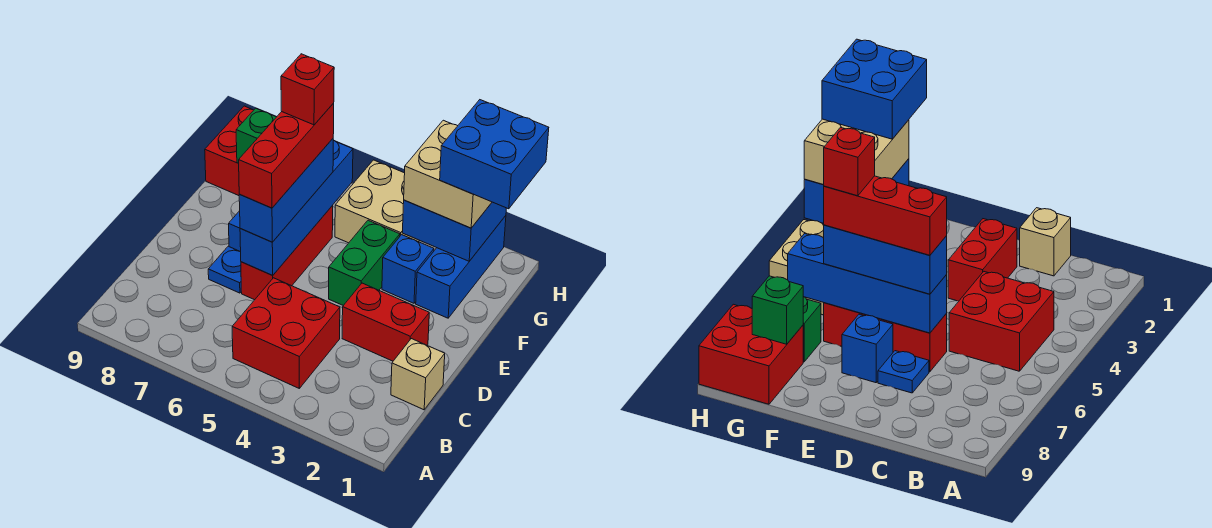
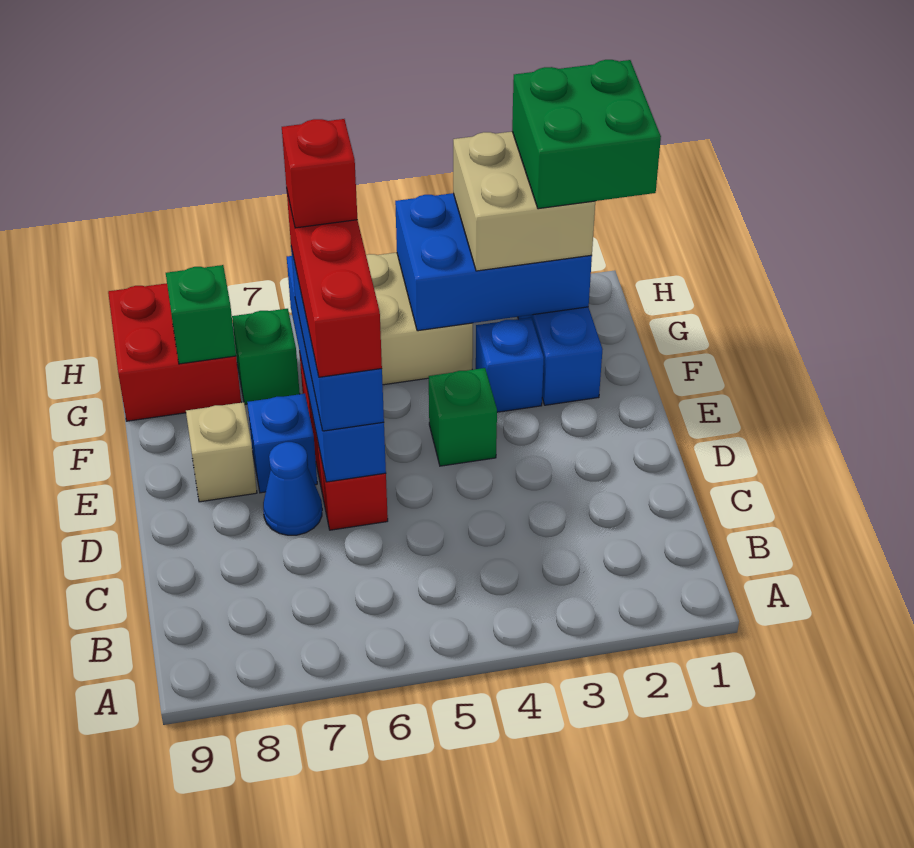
red brick B4:C5 level 1 -> none
tan brick C1 level 1 -> tan brick E8 level 1
red brick D2:D3 level 1 -> none
blue plate D7 level 1 -> blue cone D7 level 1
green brick E4:F4 level 1 -> green brick E4 level 1
blue brick G1:H2 level 4 -> green brick G1:H2 level 4
blue brick G2:H3 level 2 -> blue brick G2:H4 level 2

